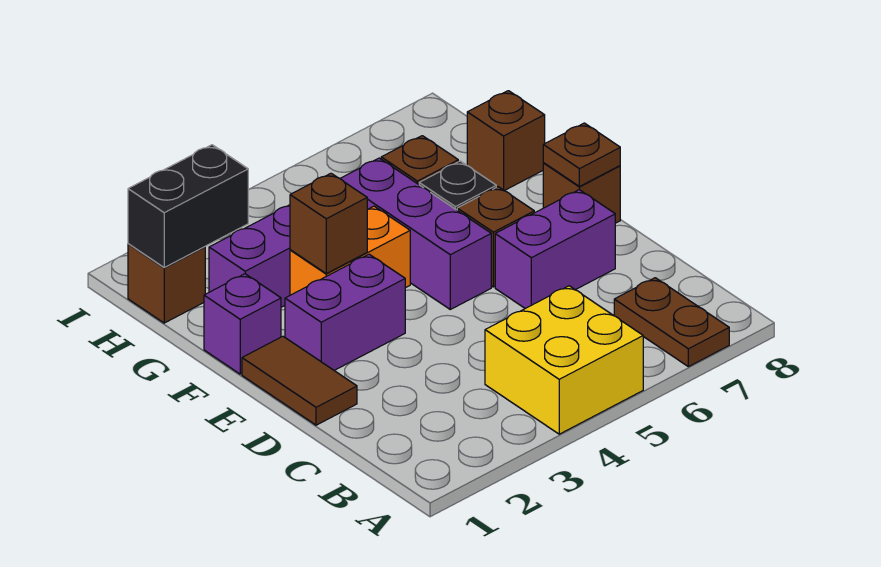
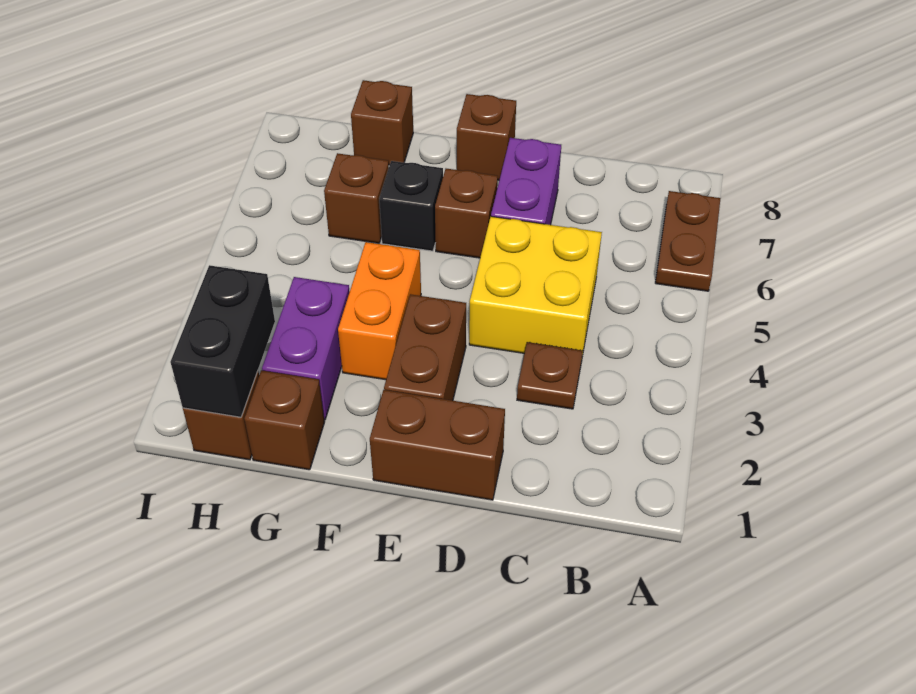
yellow brick A4:B5 level 1 -> yellow brick C4:D5 level 1
brown plate A7:B7 level 1 -> brown plate A6:A7 level 1
brown tile D1:E1 level 1 -> brown brick D1:E1 level 1
purple brick E2:E3 level 1 -> brown brick E2:E3 level 1
purple brick E5:G5 level 1 -> none
brown plate E8 level 2 -> brown plate C3 level 1
purple brick F1 level 1 -> none
brown brick F3 level 2 -> brown brick G1 level 1

